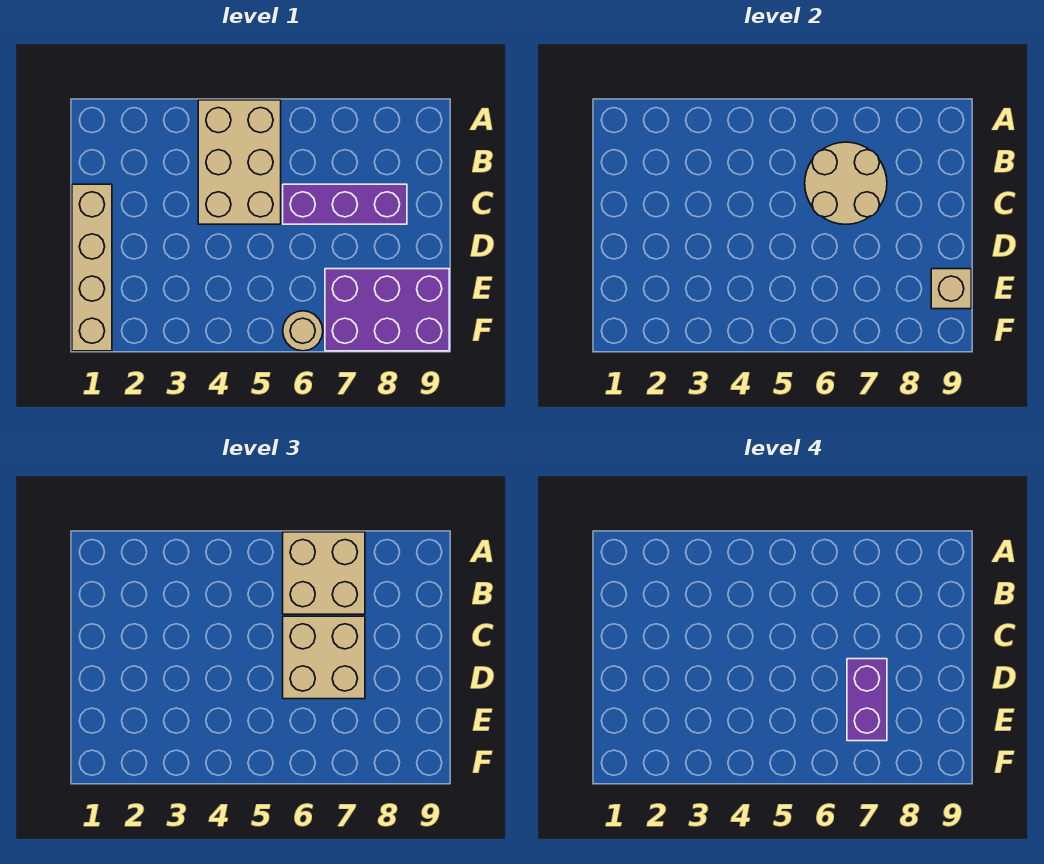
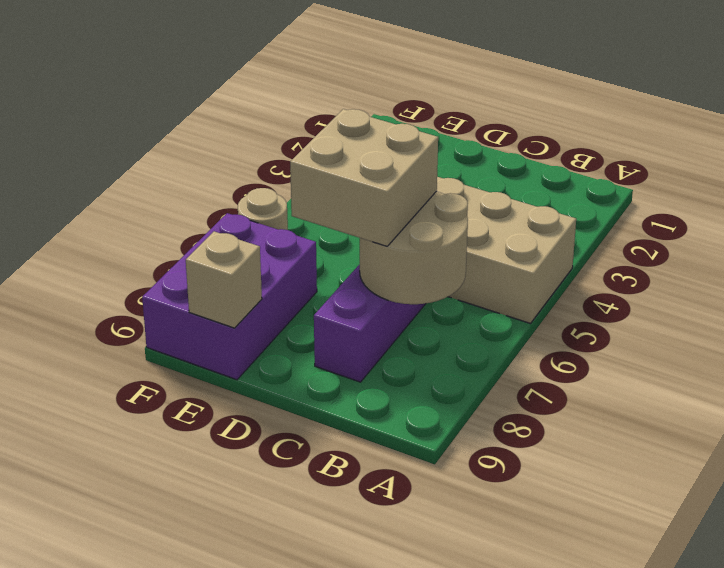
tan brick A6:B7 level 3 -> none
tan brick C1:F1 level 1 -> none
purple brick D7:E7 level 4 -> none

